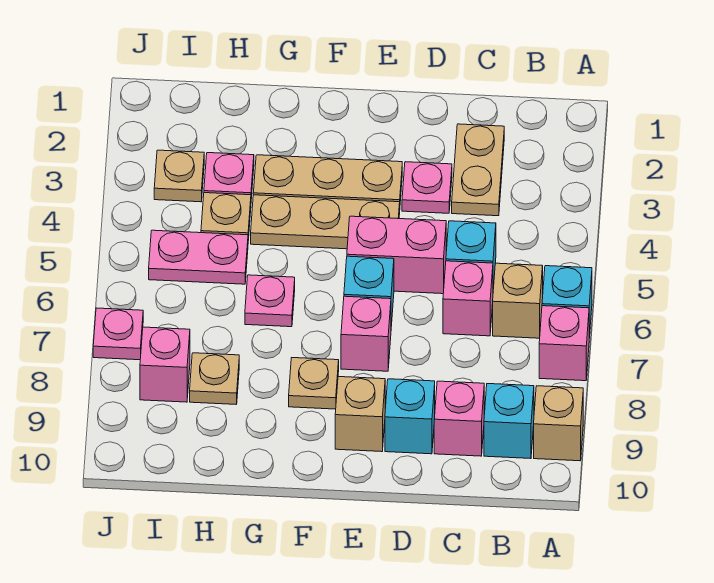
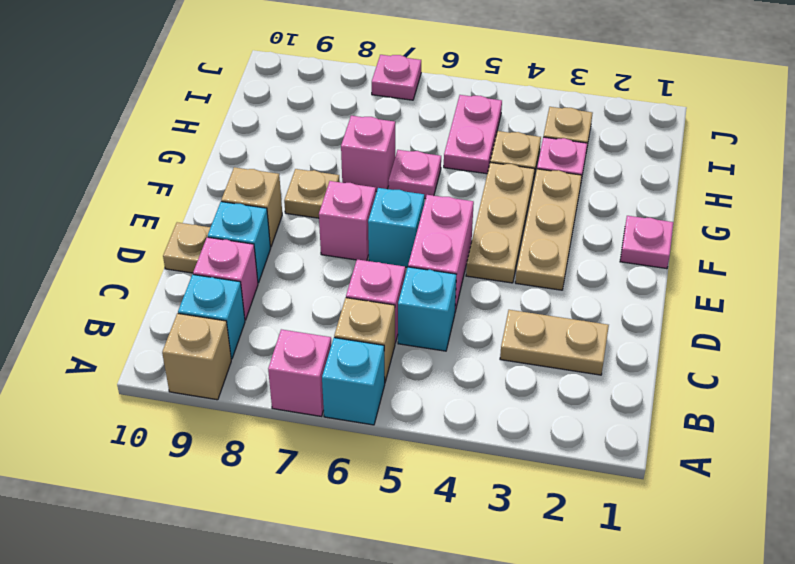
pink plate D3 level 1 -> pink plate F1 level 1
tan plate H8 level 1 -> tan plate D10 level 1
pink brick I8 level 1 -> pink brick G7 level 1

